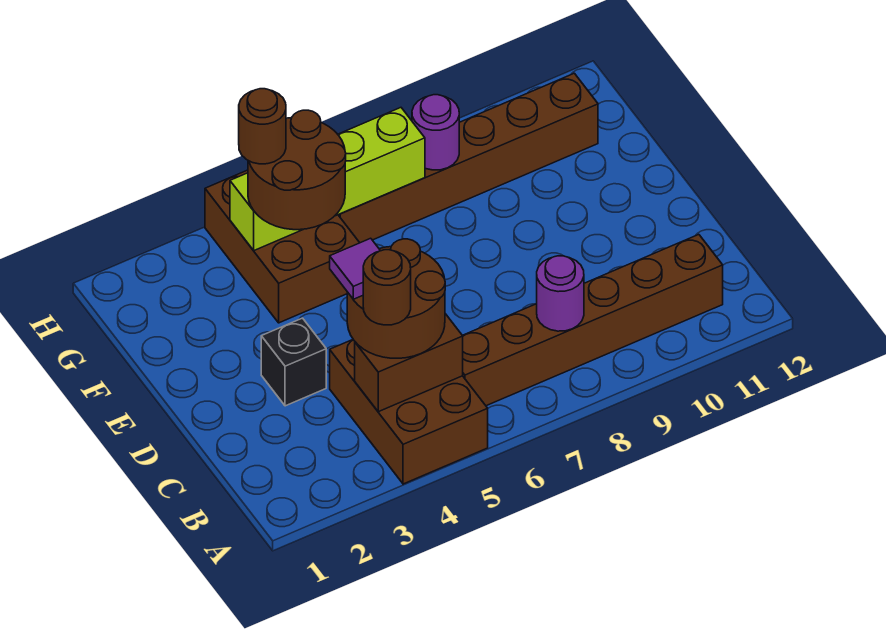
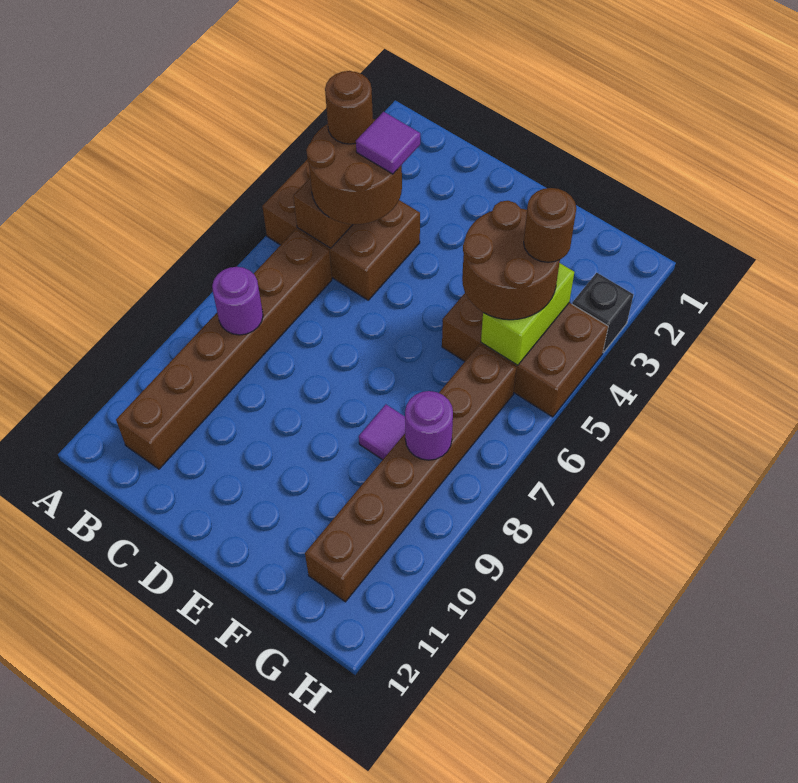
black brick D3 level 1 -> black brick H3 level 1
none -> purple tile F8 level 1
lime brick G4:G7 level 2 -> lime brick G4:G5 level 2

